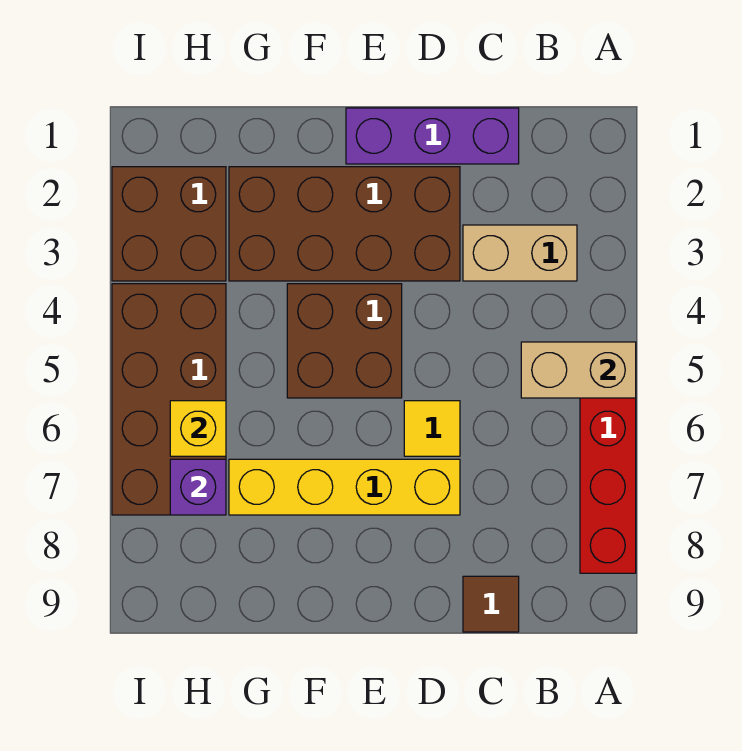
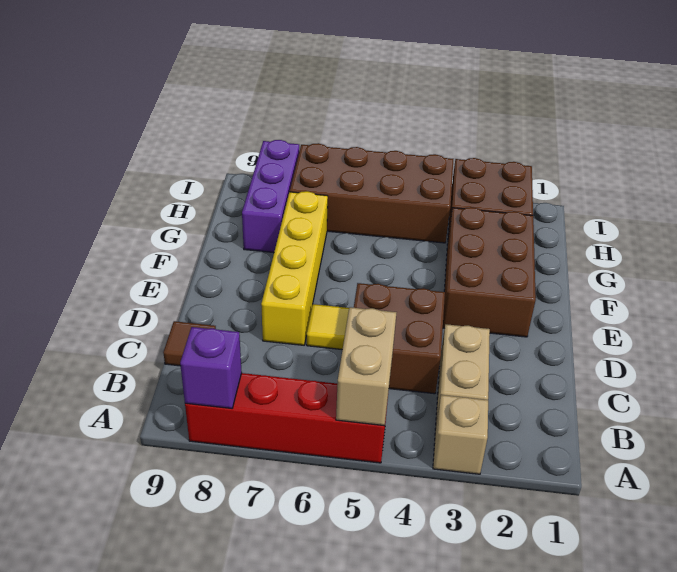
none -> tan brick A3 level 1
purple brick C1:E1 level 1 -> purple brick G8:I8 level 1
brown brick D2:G3 level 1 -> brown brick E2:G3 level 1
brown brick E4:F5 level 1 -> brown brick C4:D5 level 1
yellow brick H6 level 2 -> none
purple brick H7 level 2 -> purple brick A8 level 2

